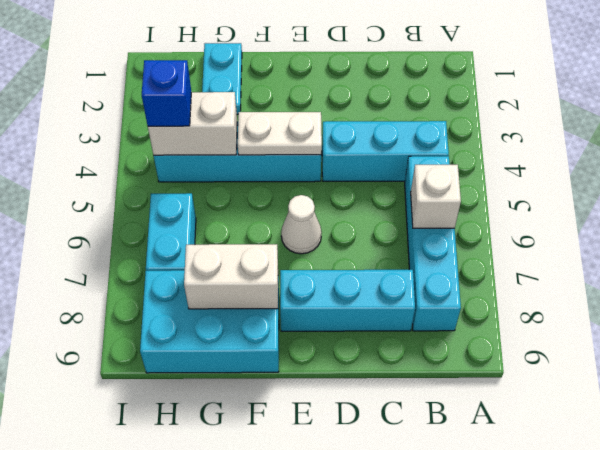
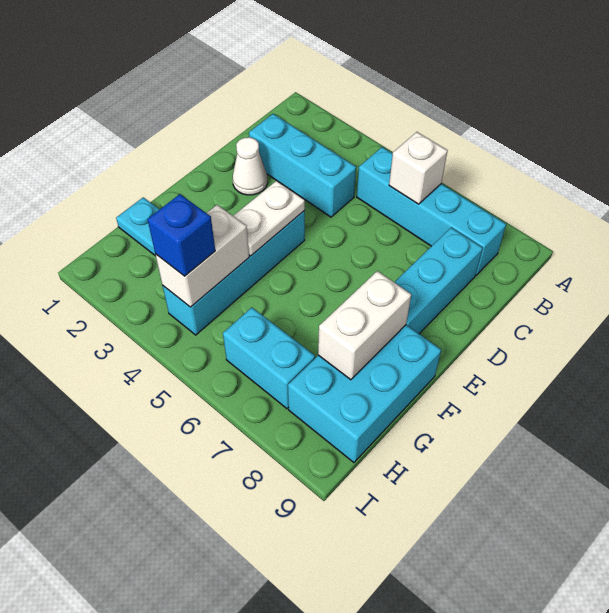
cyan brick B4:D4 level 1 -> cyan brick C2:C4 level 1
white cone E6 level 1 -> white cone D2 level 1

